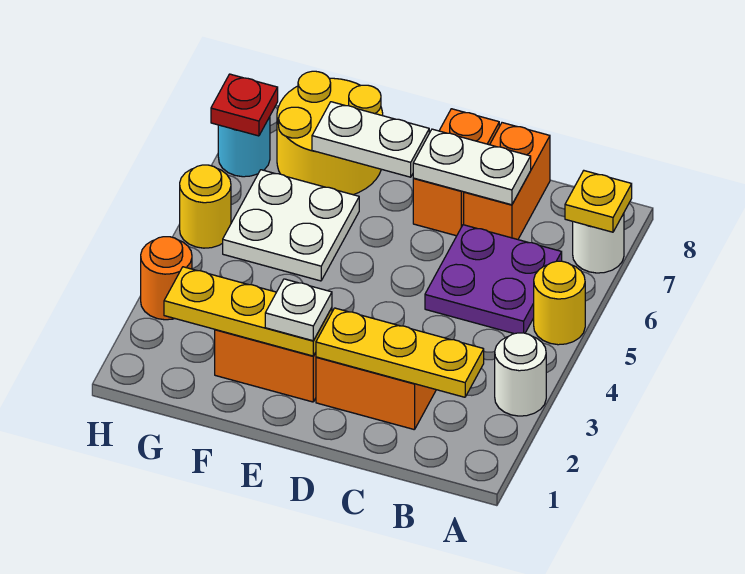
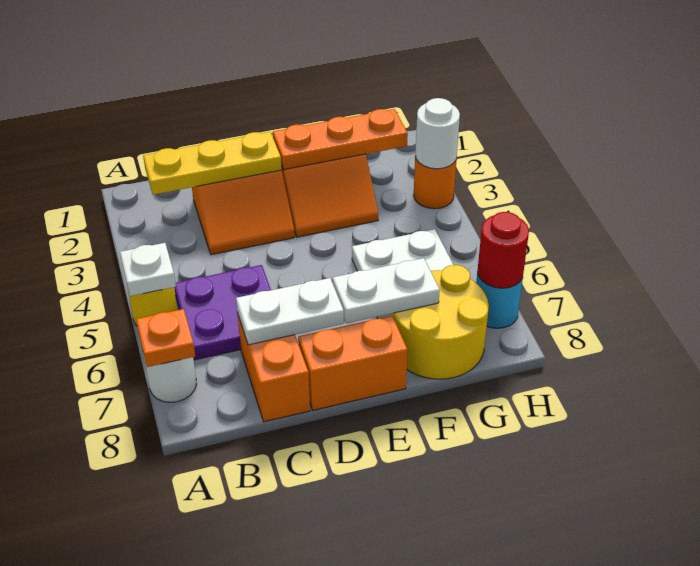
white round brick A3 level 1 -> white round brick H3 level 2
yellow plate A7 level 2 -> orange plate A7 level 2
orange brick D7:D8 level 1 -> orange brick D8:E8 level 1
yellow plate E2:G2 level 2 -> orange plate E2:G2 level 2
white plate E2 level 3 -> white plate A5 level 2
yellow round brick H5 level 1 -> none
red plate H7 level 2 -> red round brick H7 level 2

